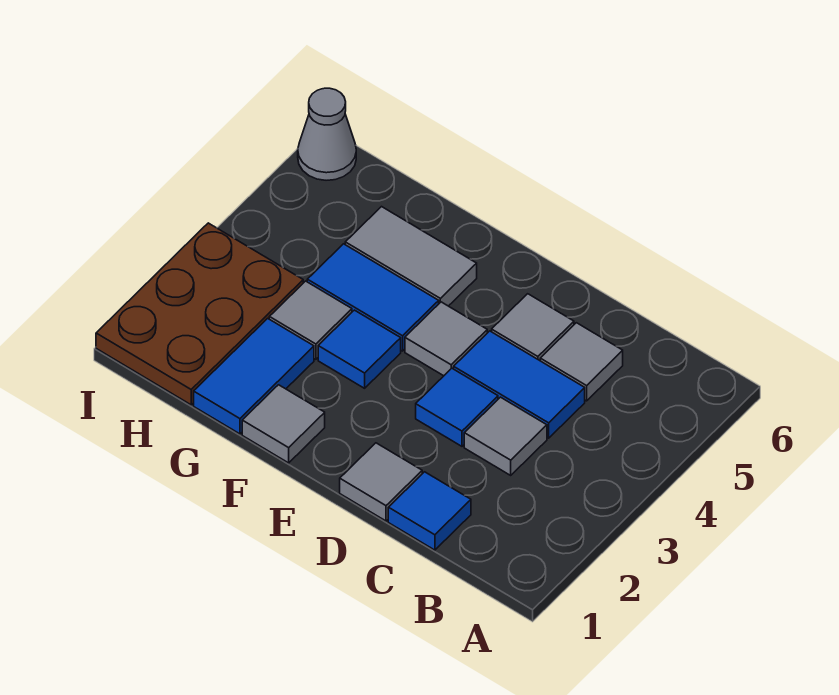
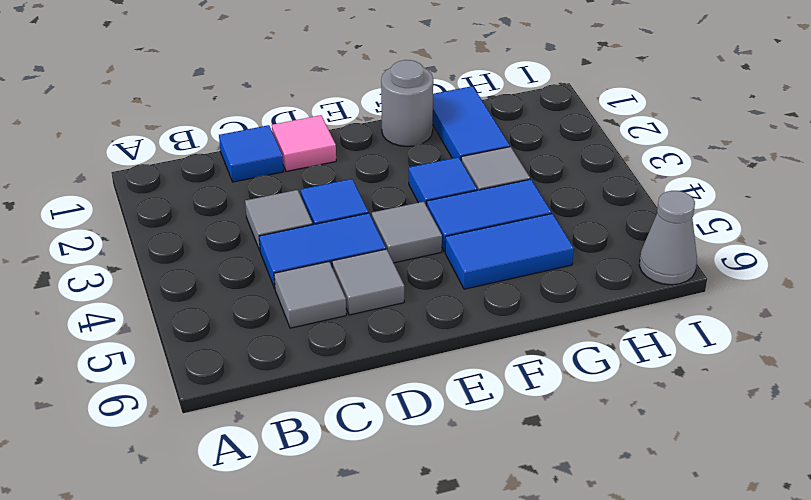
grey tile D1 level 1 -> pink tile D1 level 1
grey tile F1 level 1 -> grey round brick F1 level 1
grey tile F5:G5 level 1 -> blue tile F5:G5 level 1
brown plate H1:I3 level 1 -> none

